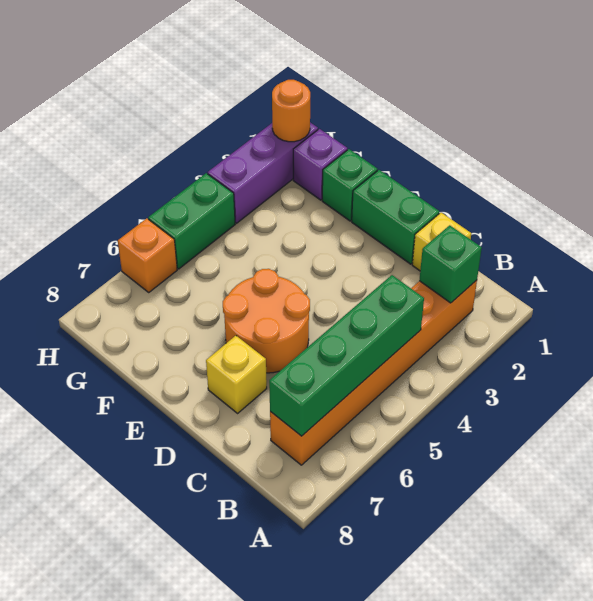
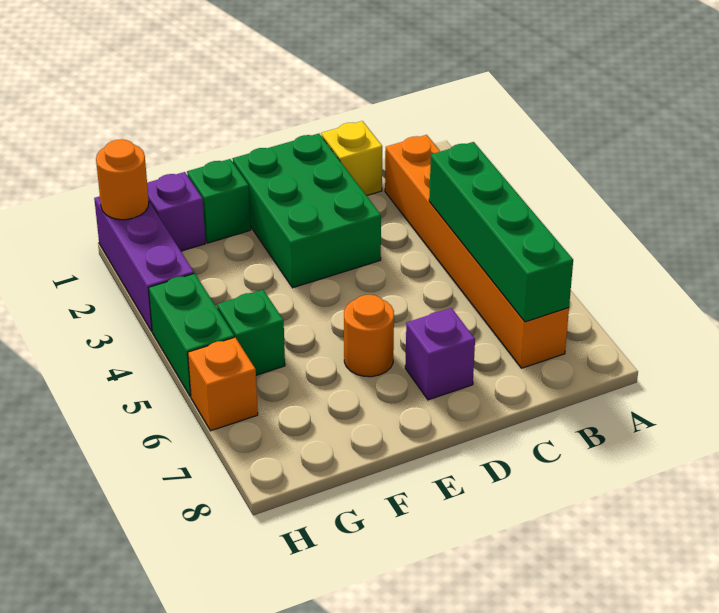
green brick B2 level 2 -> green brick G5 level 1
green brick D1:E1 level 1 -> green brick D1:E3 level 1
orange round brick D5:E6 level 1 -> orange round brick E6 level 1
yellow brick D7 level 1 -> purple brick D7 level 1

